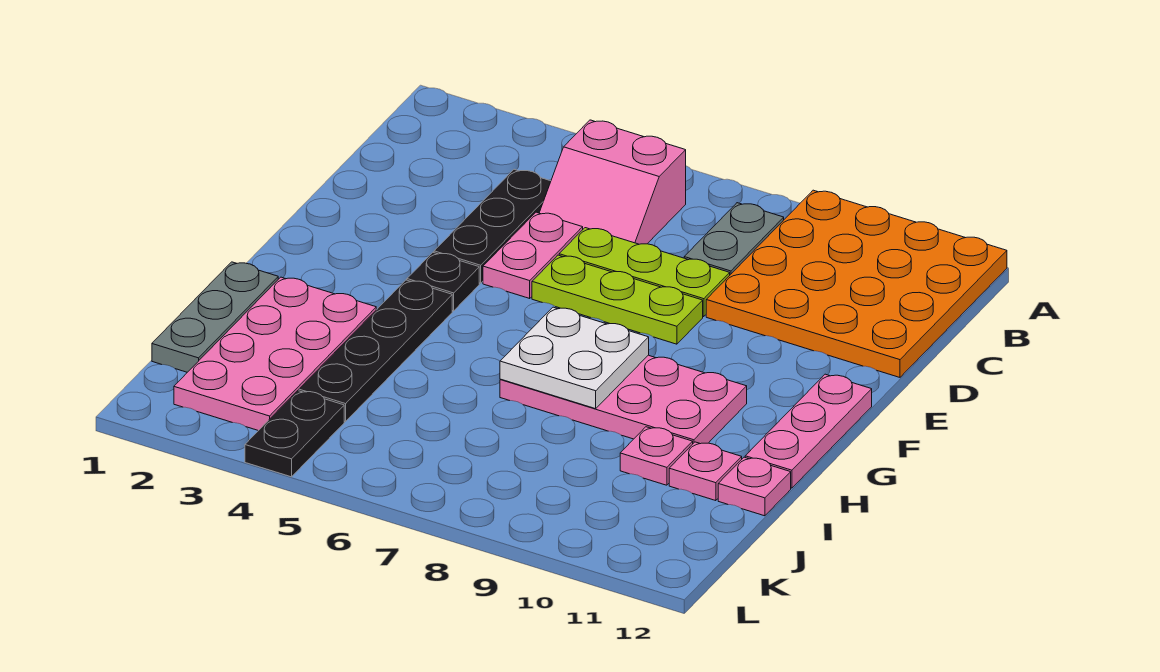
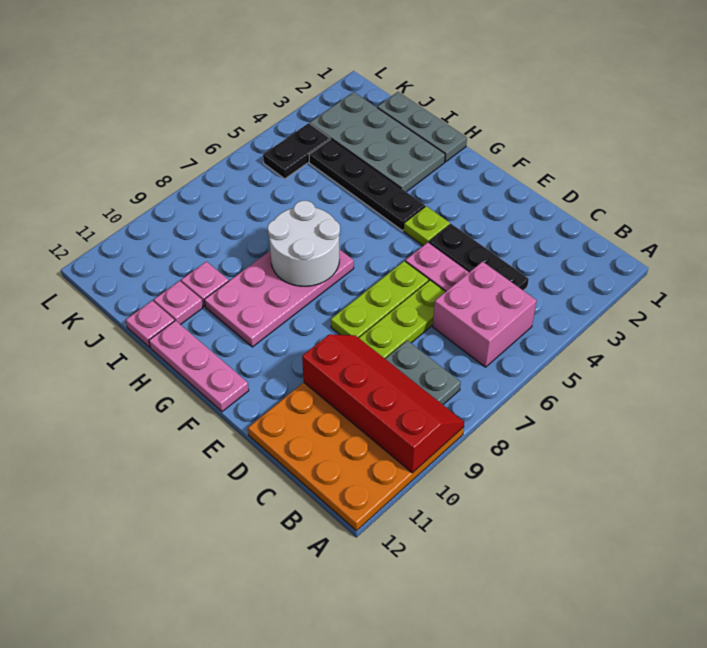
none -> red slope A9:D10 level 2 top 10
pink slope B5:C6 level 1 top B -> pink brick B5:C6 level 1
black plate F4 level 1 -> lime plate F4 level 1
white plate G7:H8 level 2 -> white round brick G7:H8 level 2
pink plate H2:K3 level 1 -> grey plate H2:K3 level 1
black plate K4:L4 level 1 -> black plate K4:K5 level 1

